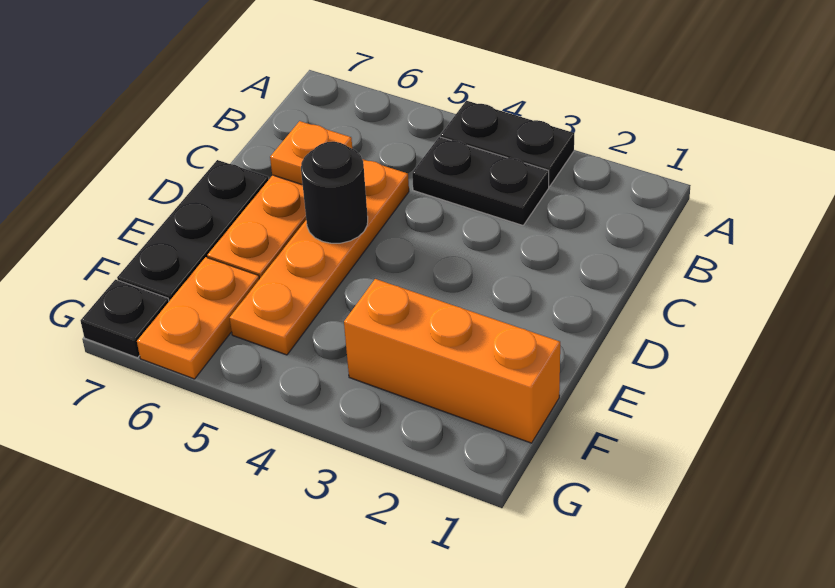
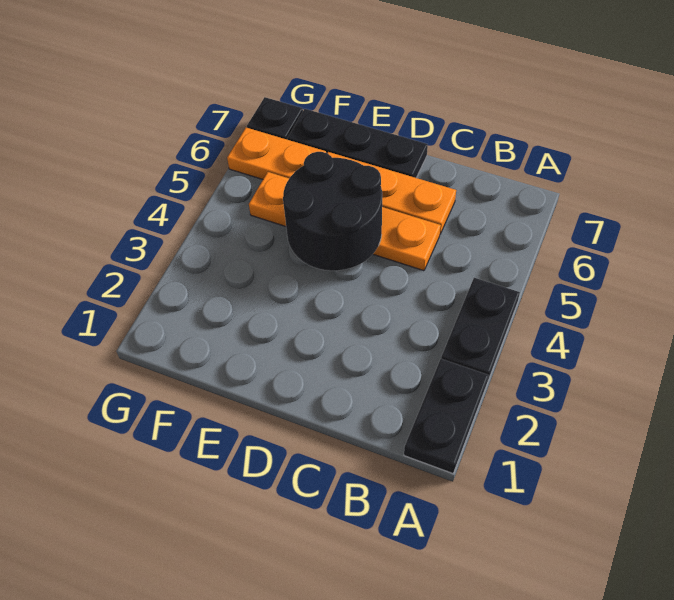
black plate B3:B4 level 1 -> black plate A1:A2 level 1
orange plate C6 level 2 -> none
black round brick D5 level 2 -> black round brick D4:E5 level 2
orange brick F1:F3 level 1 -> none

